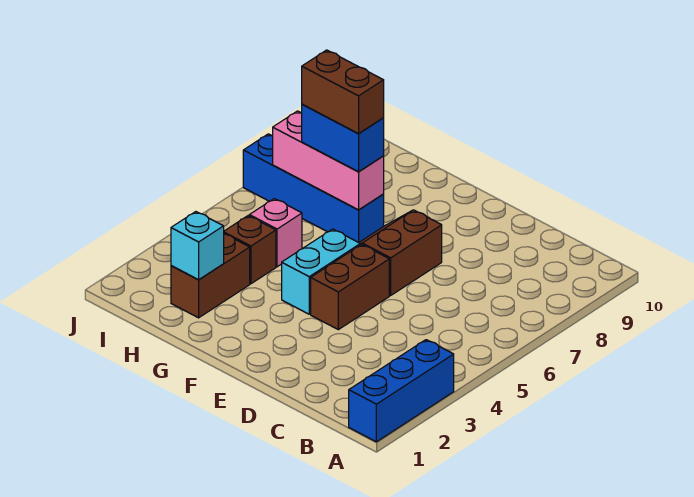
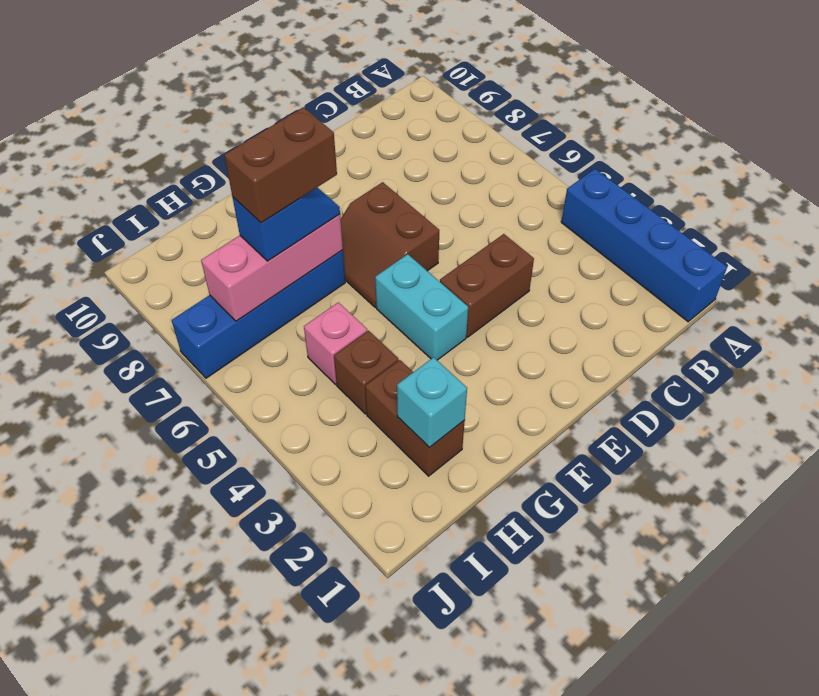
blue brick A1:A3 level 1 -> blue brick A1:A4 level 1
brown brick E4:E5 level 1 -> brown brick D4:E4 level 1
blue brick G7:H7 level 3 -> blue slope G7:H7 level 3 top H

